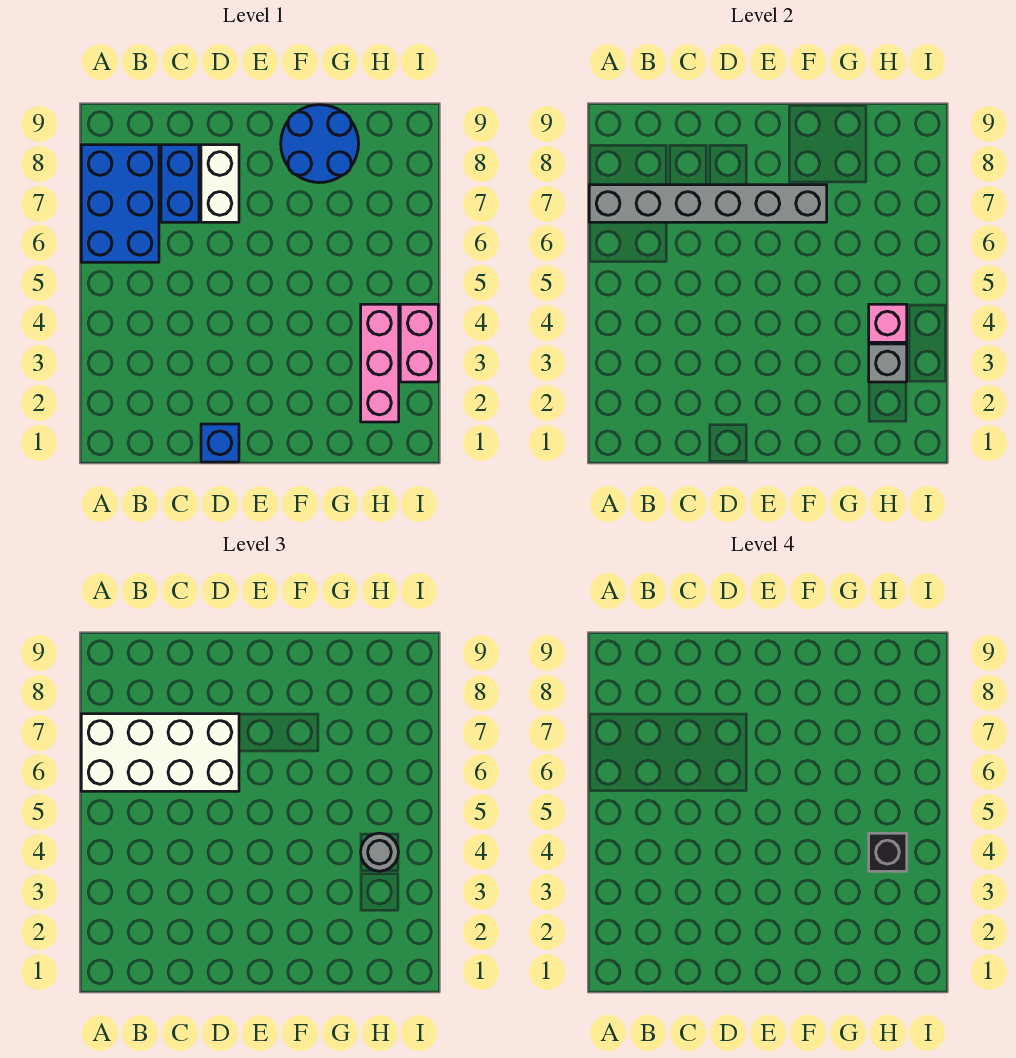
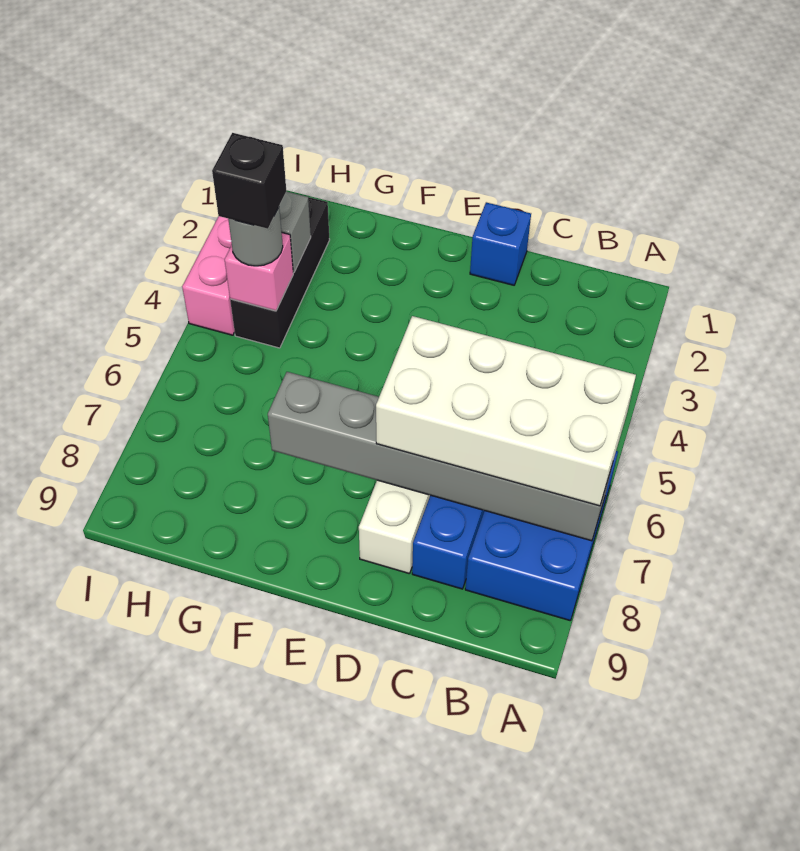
blue round brick F8:G9 level 1 -> none
pink brick H2:H4 level 1 -> black brick H2:H4 level 1

